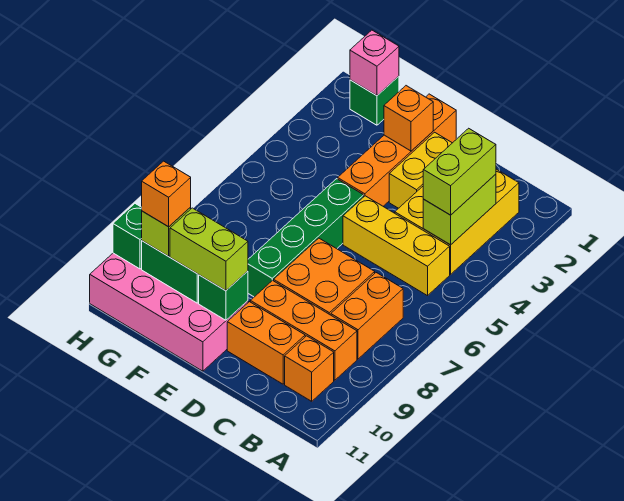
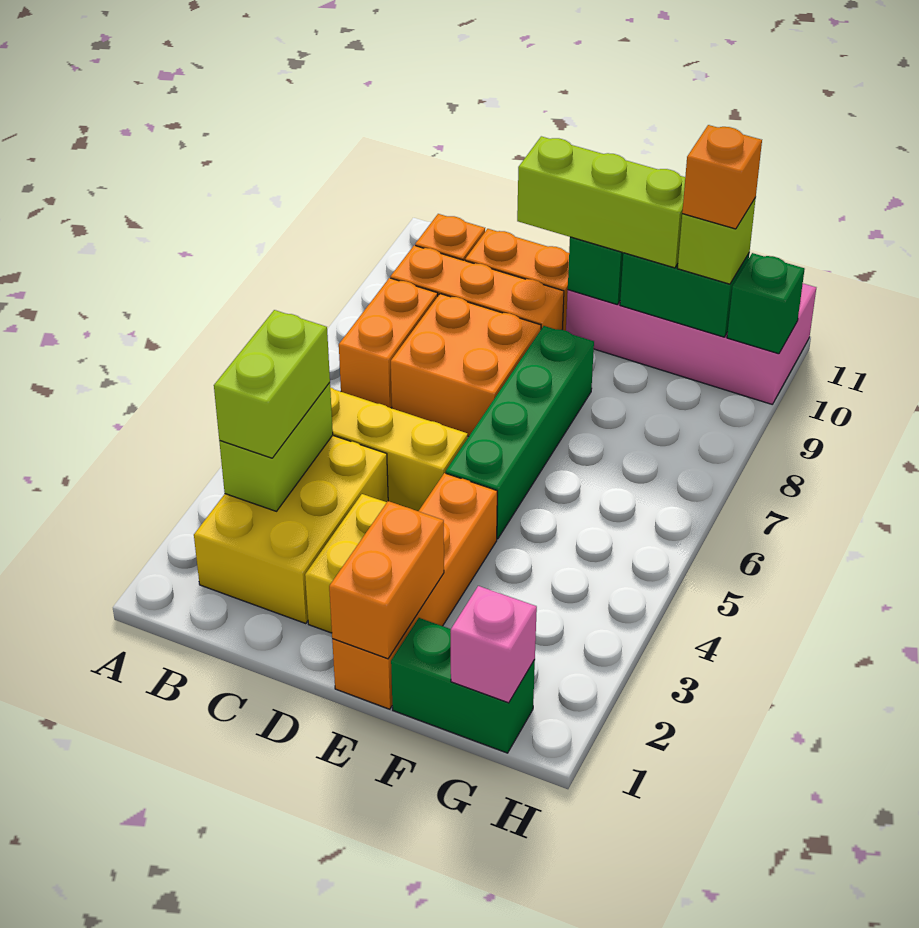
orange brick E2 level 2 -> orange brick E1:E2 level 2
lime brick E10:F10 level 3 -> lime brick D10:F10 level 3
green brick G1 level 1 -> green brick F1:G1 level 1

